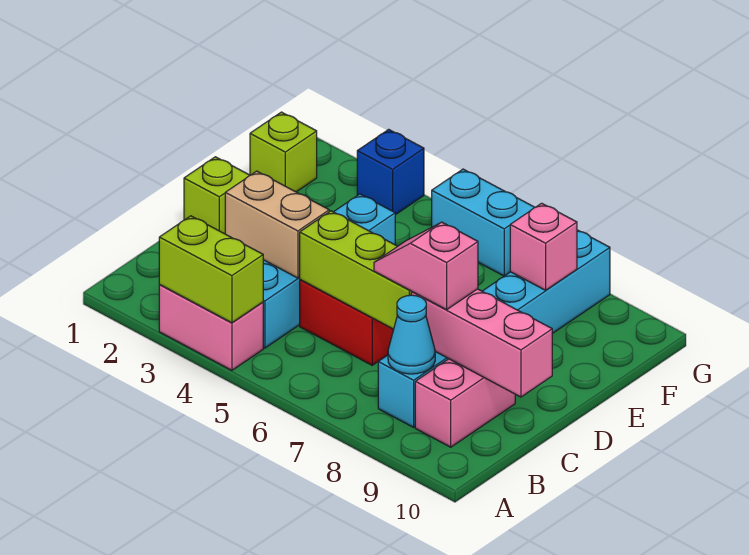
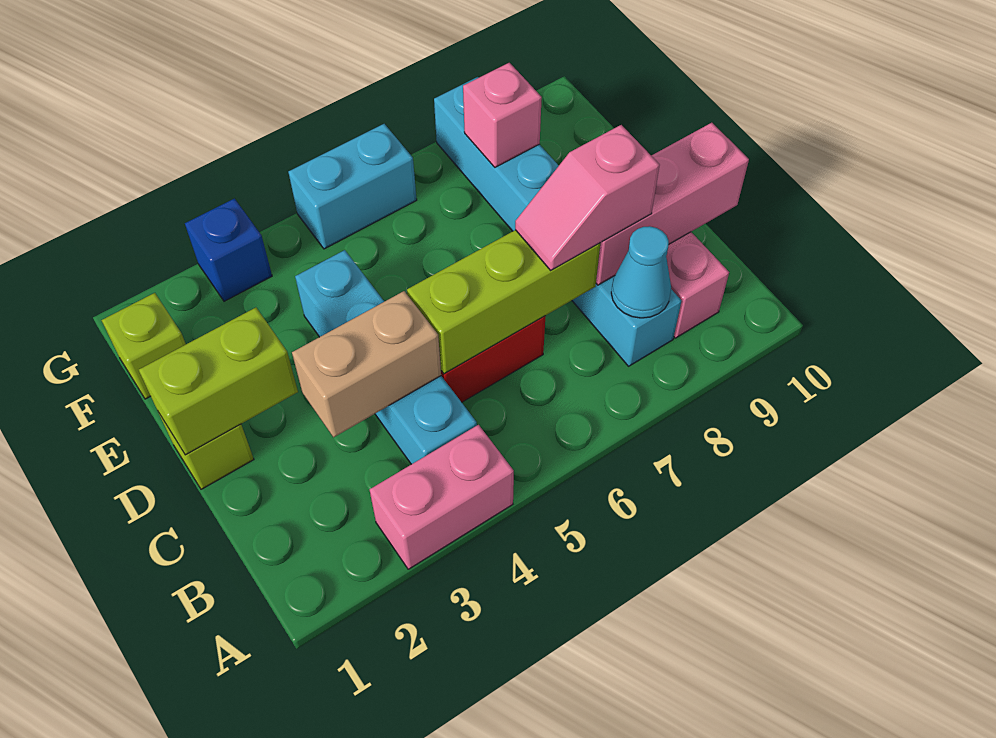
lime brick A3:A4 level 2 -> lime brick D1:D2 level 2

